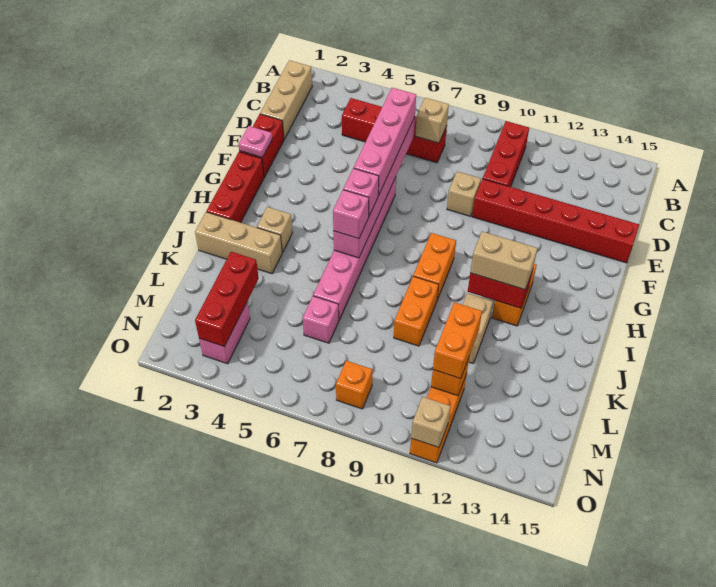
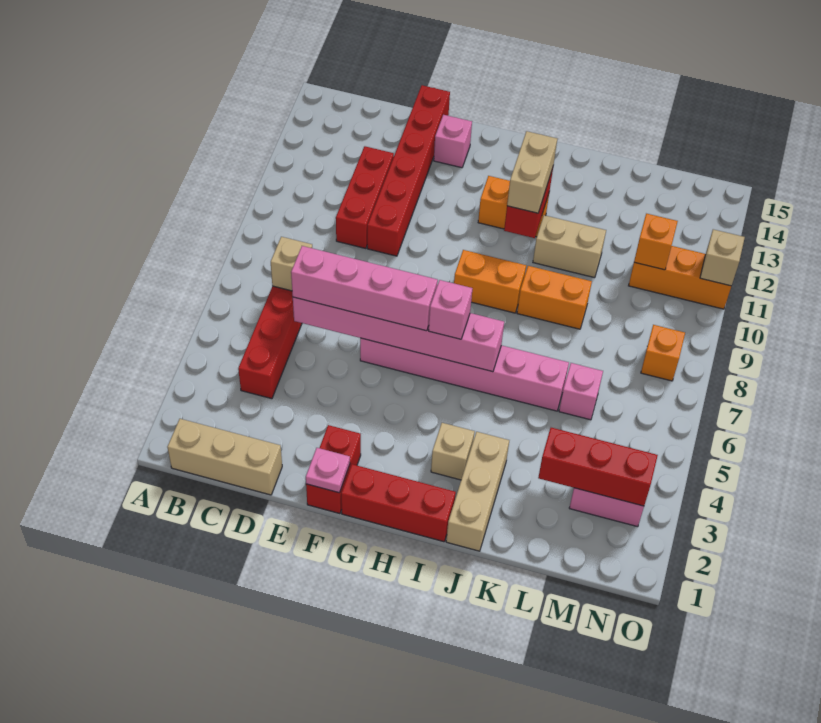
red brick B10:D10 level 1 -> red brick D10:D12 level 1
red brick E1:F1 level 1 -> red brick F1:F2 level 1
tan brick E9 level 1 -> none
pink brick I6 level 3 -> pink brick F14 level 1
orange brick L11:M11 level 3 -> none

